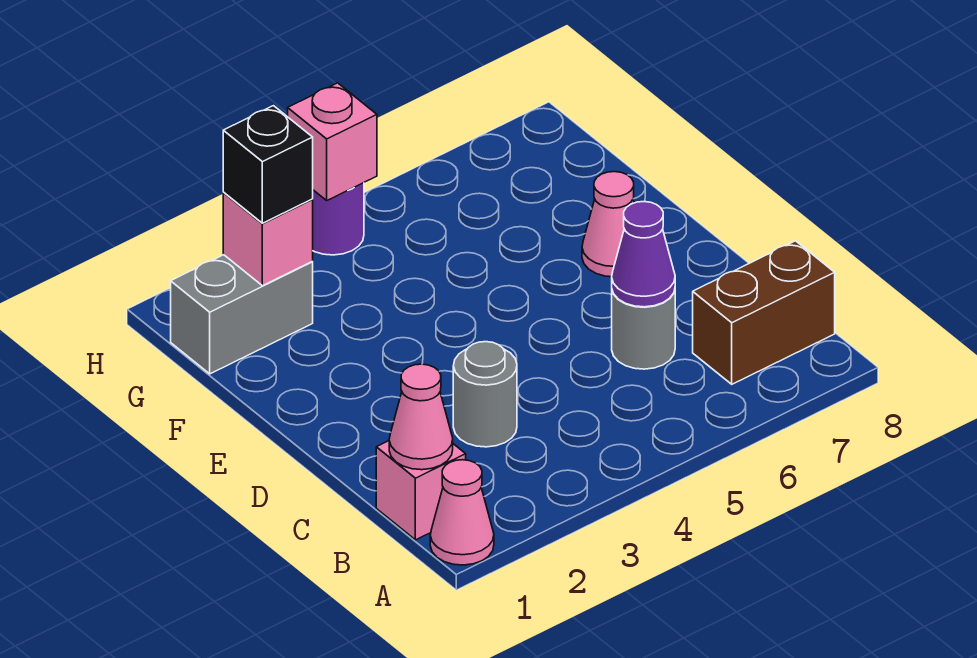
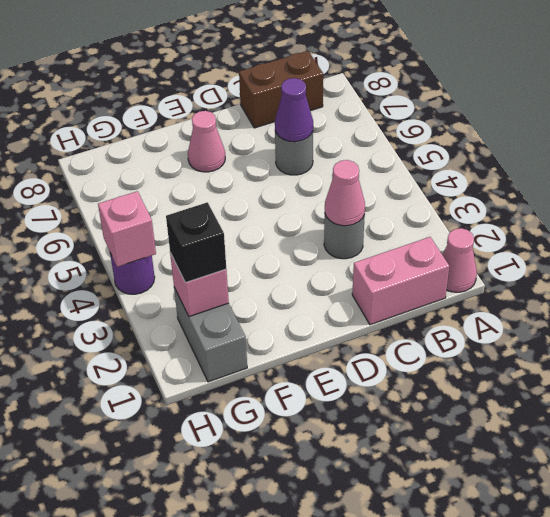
pink brick B1 level 1 -> pink brick B1:C1 level 1
pink cone B1 level 2 -> pink cone C3 level 2
brown brick B7:B8 level 1 -> brown brick B8:C8 level 1

